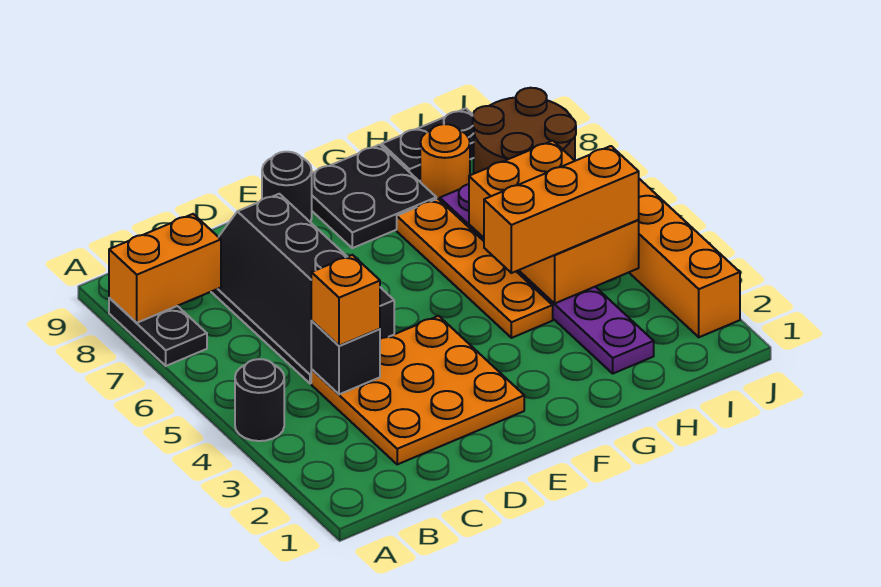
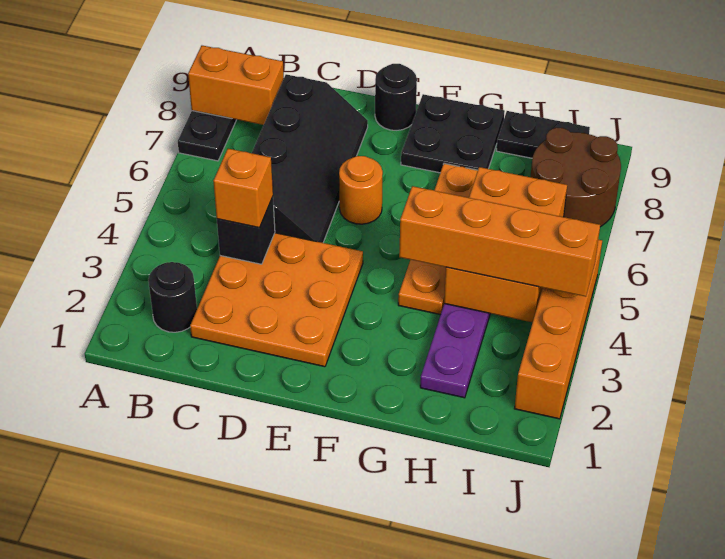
black round brick A4 level 1 -> black round brick B2 level 1
black slope C5:D8 level 1 top D -> black slope C5:D8 level 1 top C
orange brick G4:I4 level 3 -> orange brick G4:J4 level 3
orange round brick H8 level 1 -> orange round brick E6 level 1

